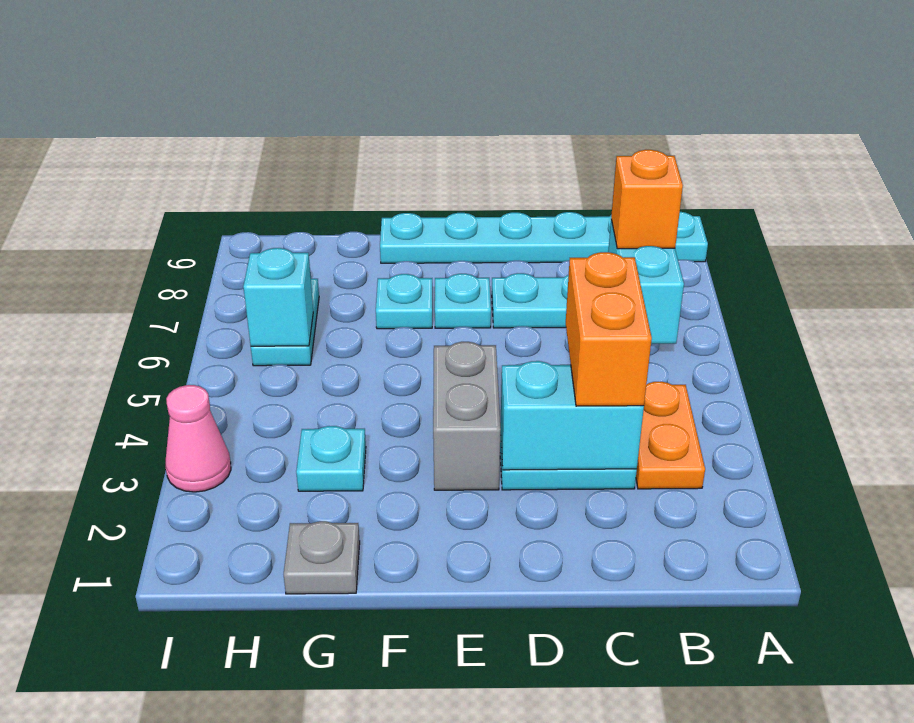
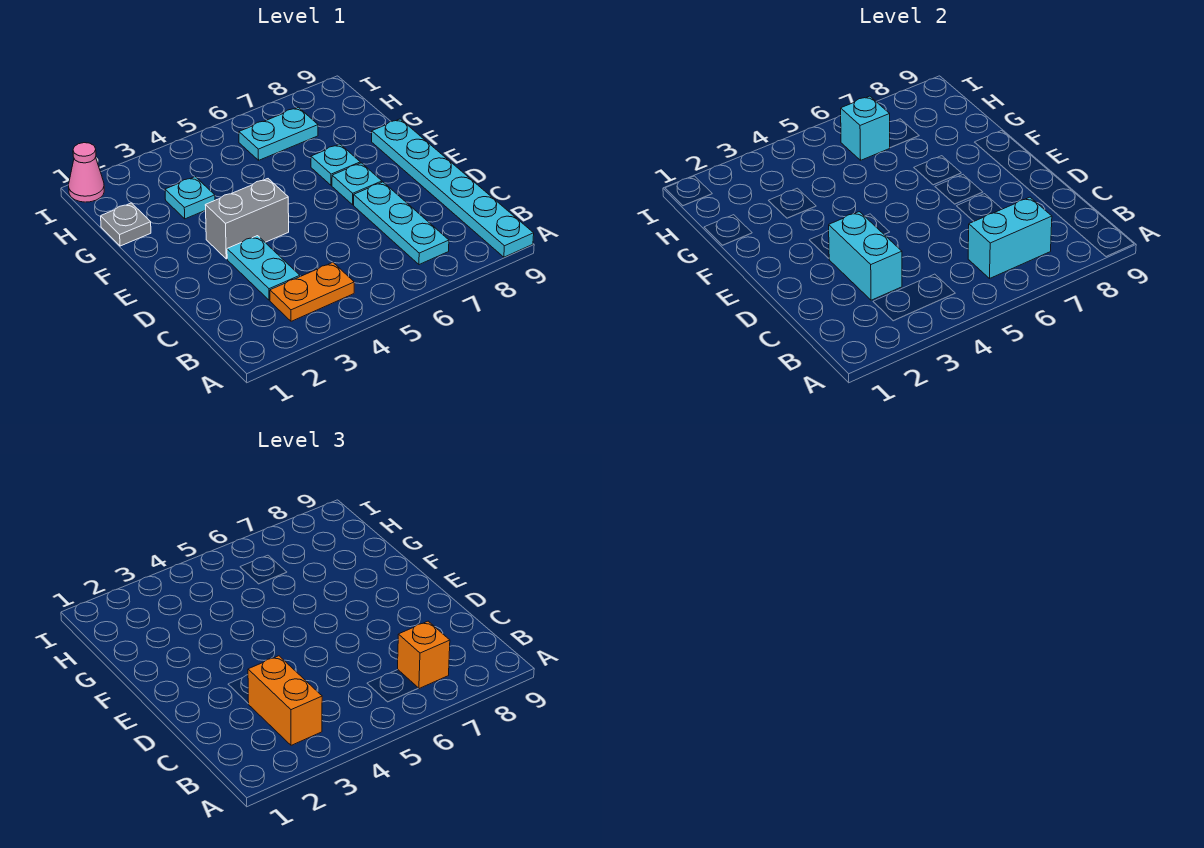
orange brick C3:C4 level 3 -> orange brick B3:C3 level 3
pink cone I3 level 1 -> pink cone I1 level 1

